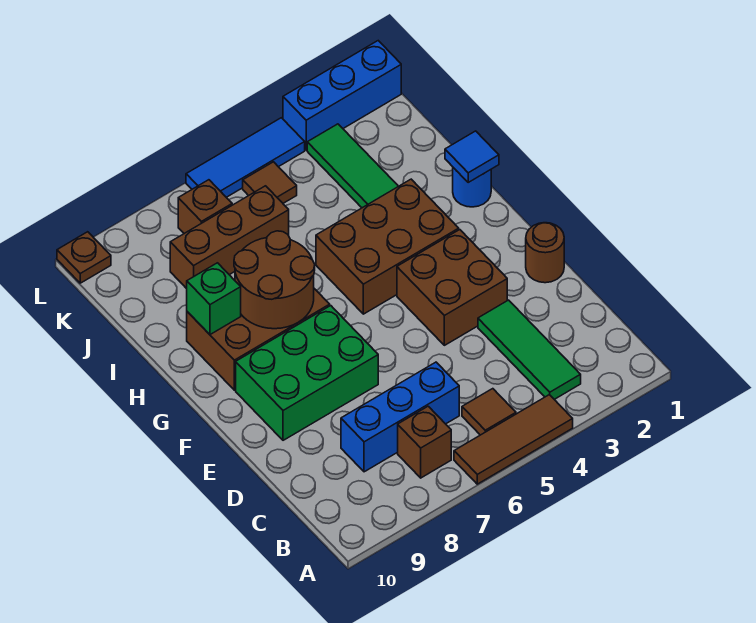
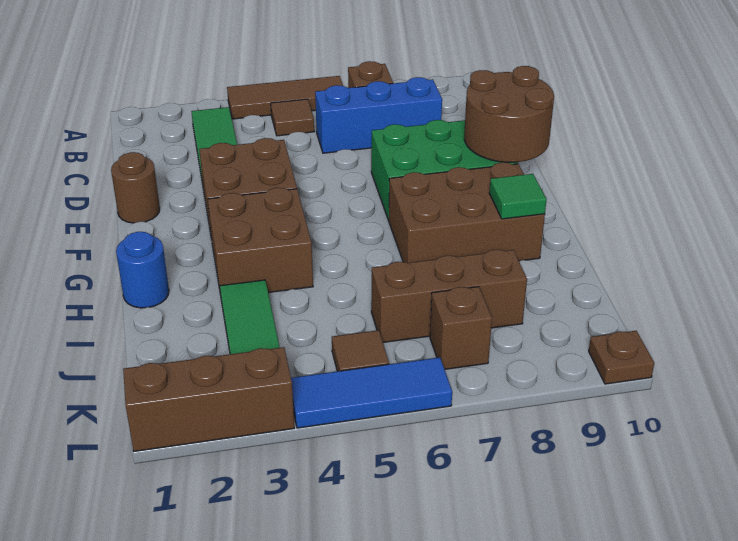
brown brick G3:H5 level 1 -> brown brick G3:H4 level 1
brown round brick G7:H8 level 2 -> brown round brick E9:F10 level 2
blue tile H1 level 2 -> none
green brick H9 level 2 -> green tile H9 level 2
blue brick L1:L3 level 1 -> brown brick L1:L3 level 1

